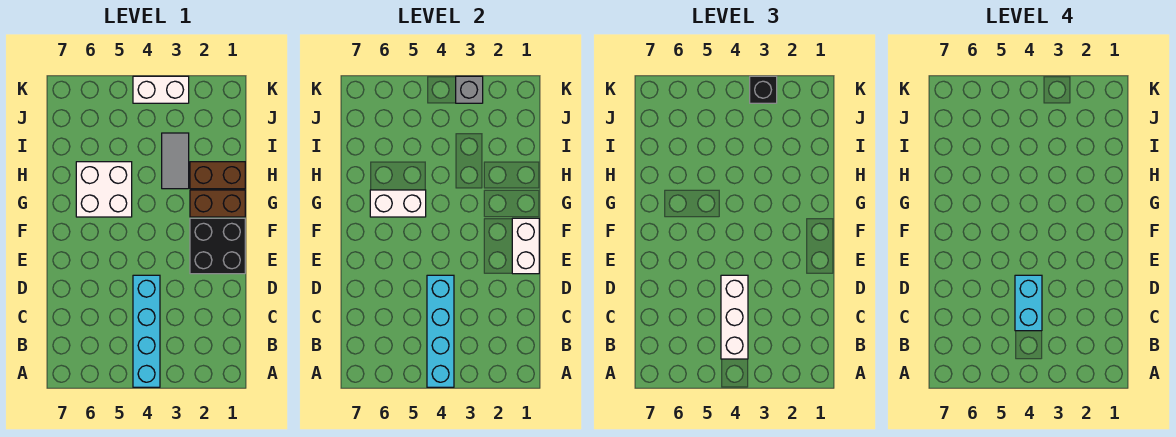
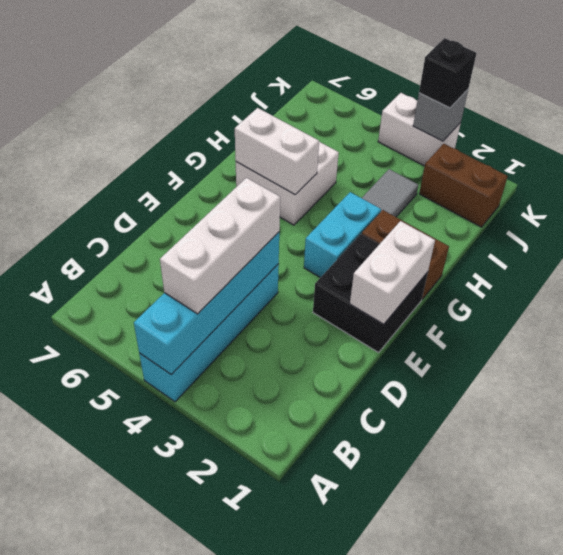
cyan brick C4:D4 level 4 -> cyan brick F3:G3 level 1
brown brick H1:H2 level 1 -> brown brick J1:J2 level 1

